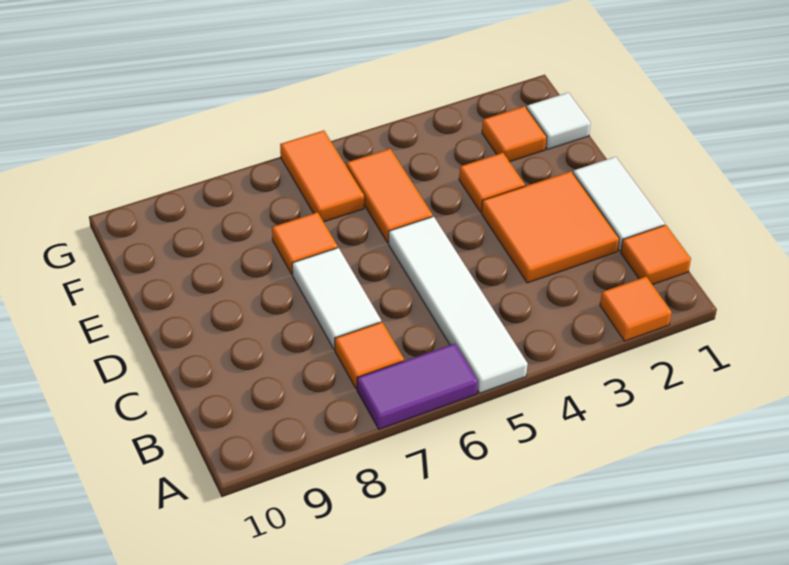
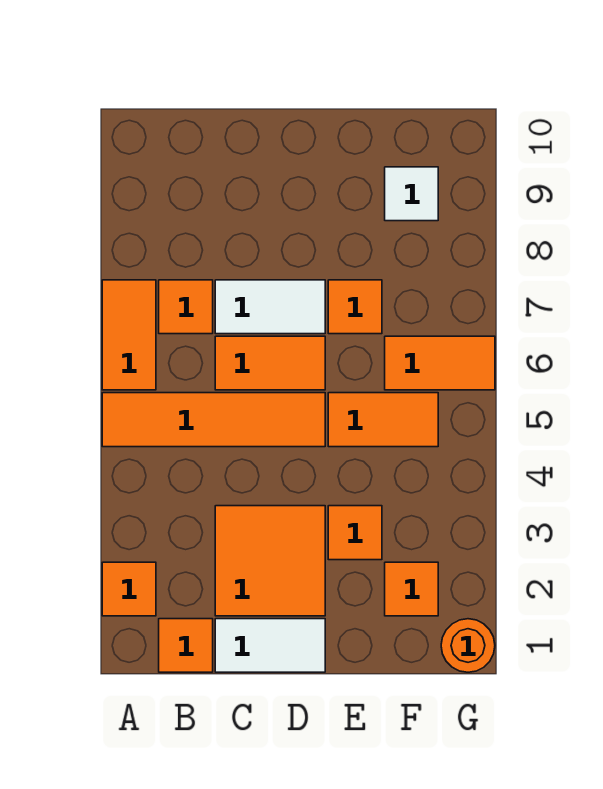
white tile A5:D5 level 1 -> orange tile A5:D5 level 1
purple tile A6:A7 level 1 -> orange tile A6:A7 level 1
none -> orange tile C6:D6 level 1
white tile F1 level 1 -> white tile F9 level 1
none -> orange round brick G1 level 1

